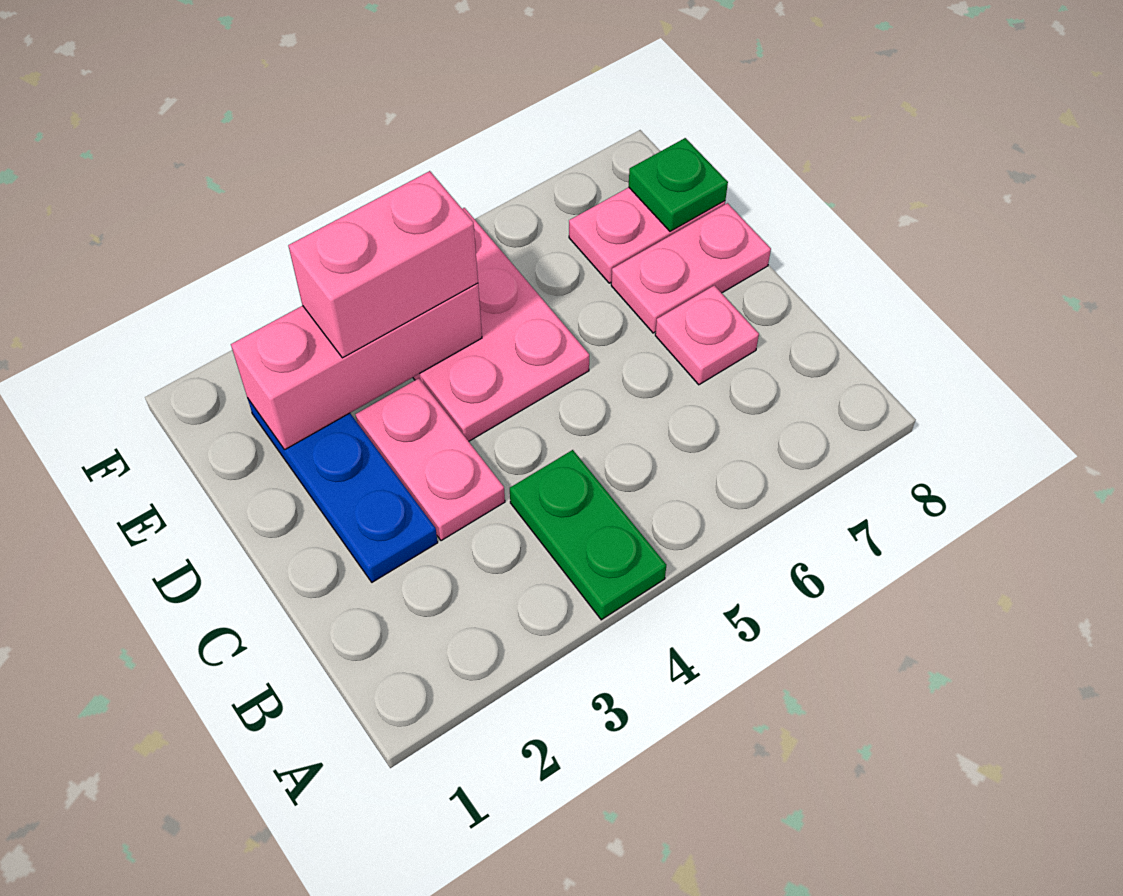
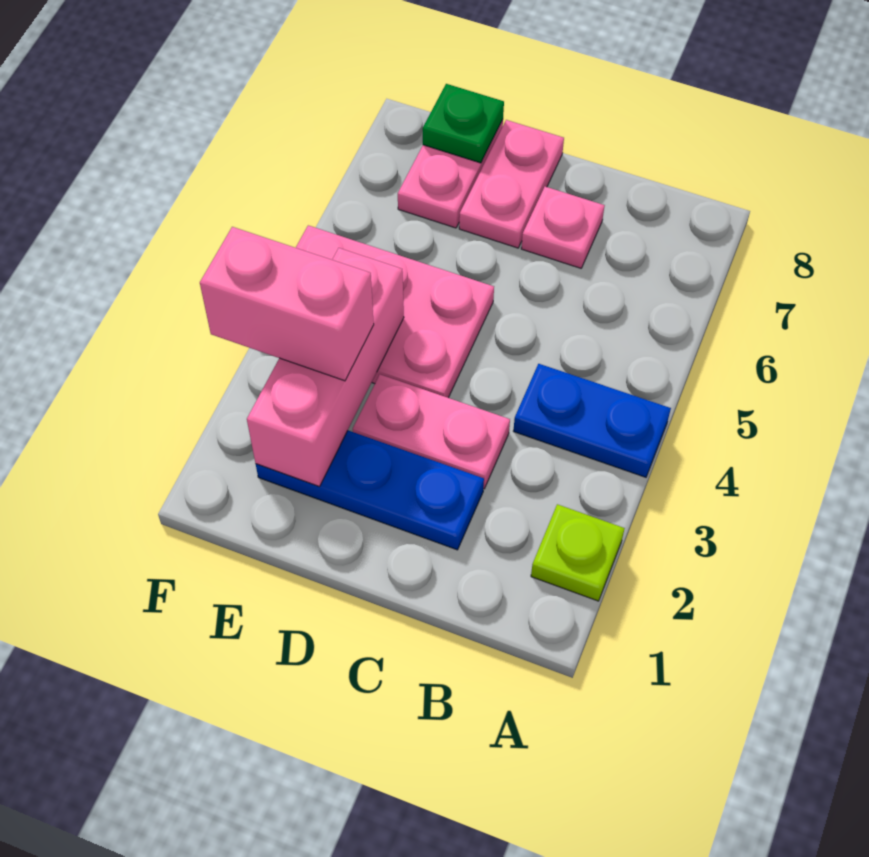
none -> lime plate A2 level 1
green plate A4:B4 level 1 -> blue plate A4:B4 level 1
pink brick E3:E4 level 3 -> pink brick E3:F3 level 3

